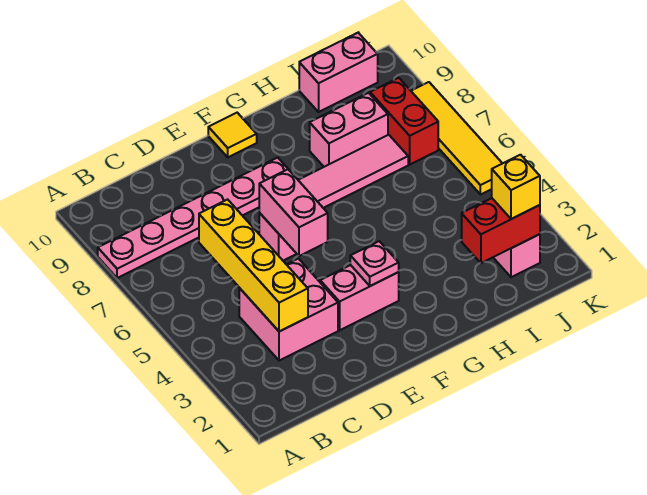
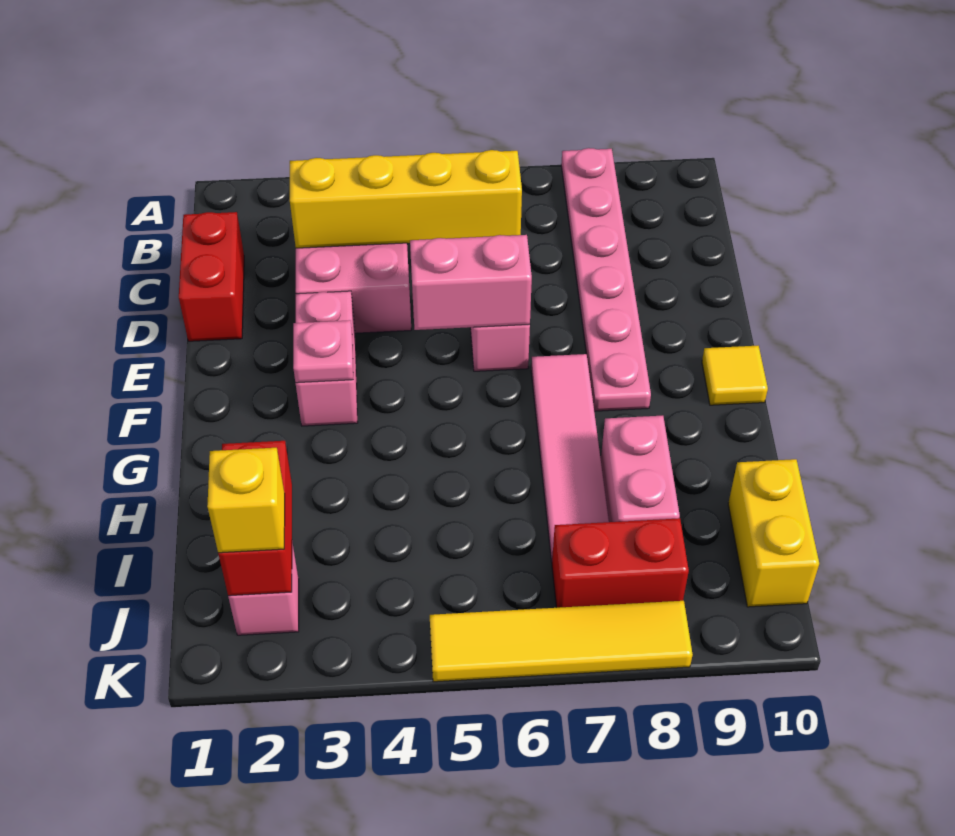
none -> red brick C1:D1 level 1
pink brick I10:J10 level 1 -> yellow brick I10:J10 level 1

